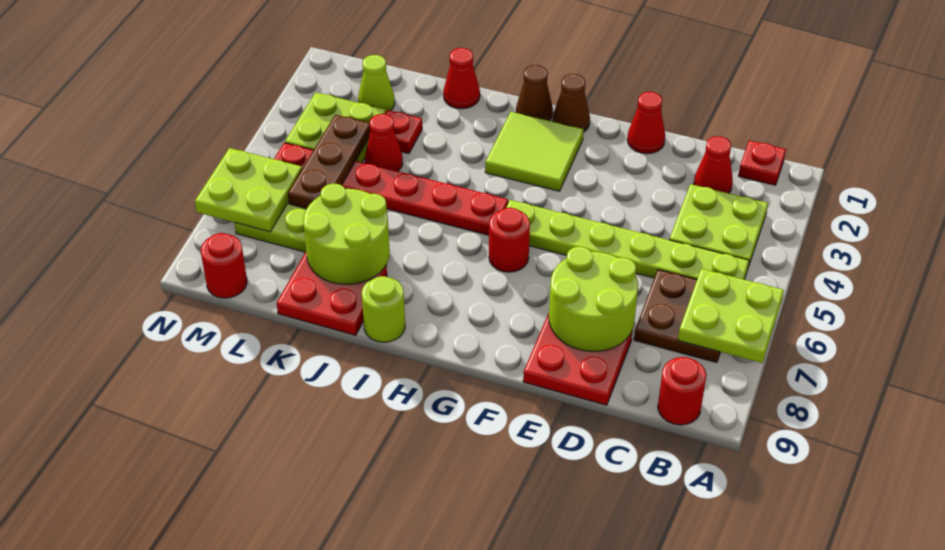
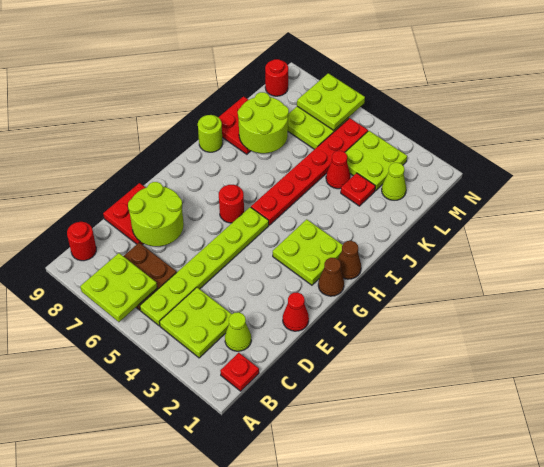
red cone C2 level 1 -> lime cone C2 level 1
lime tile G2:H3 level 1 -> lime plate G2:H3 level 1
red cone J1 level 1 -> none
brown plate L4:L6 level 2 -> none

